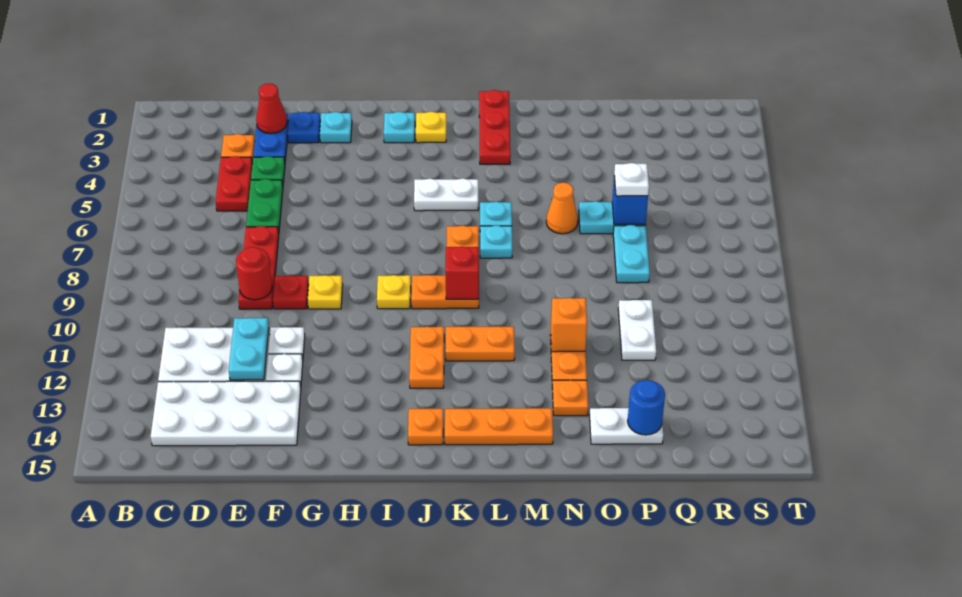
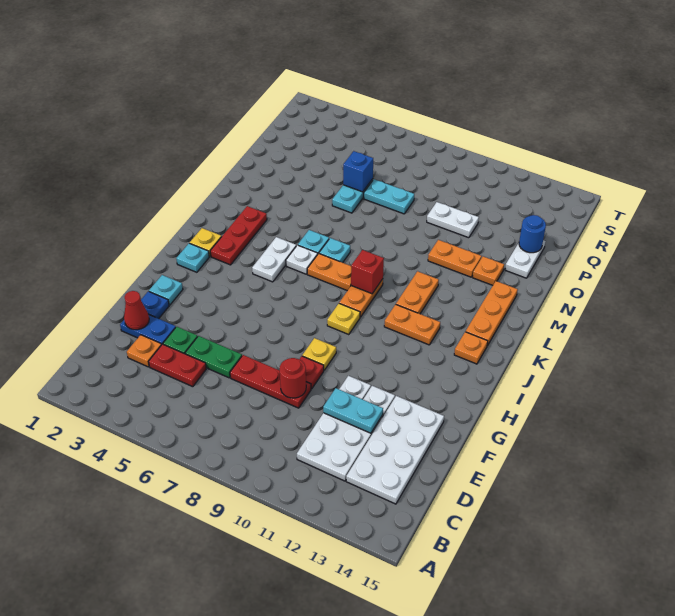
red plate L1:L3 level 1 -> red plate J3:L3 level 1
orange cone N6 level 1 -> none
orange brick N11 level 2 -> none
white plate P6 level 3 -> white plate K6 level 1

